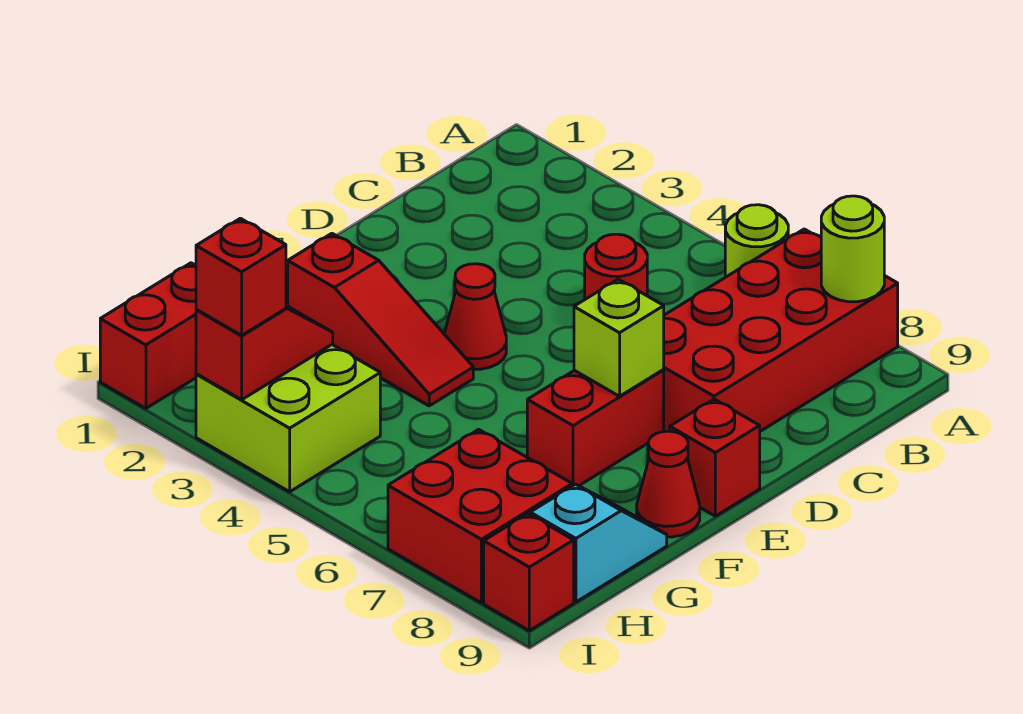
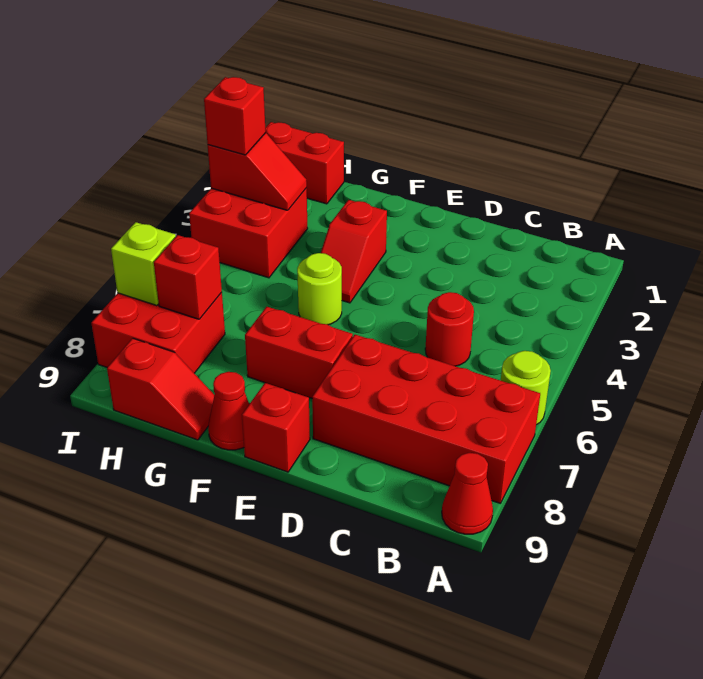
lime round brick A8 level 2 -> lime round brick F5 level 1
red cone E4 level 1 -> red cone A9 level 1
lime brick E7 level 2 -> lime brick I7 level 2
red slope F2:F4 level 1 top 2 -> red slope F3:F4 level 1 top 3
cyan slope G9:H9 level 1 top H -> red slope G9:H9 level 1 top H
lime brick H3:I4 level 1 -> red brick H3:I4 level 1
red brick I9 level 1 -> red brick H7 level 2

